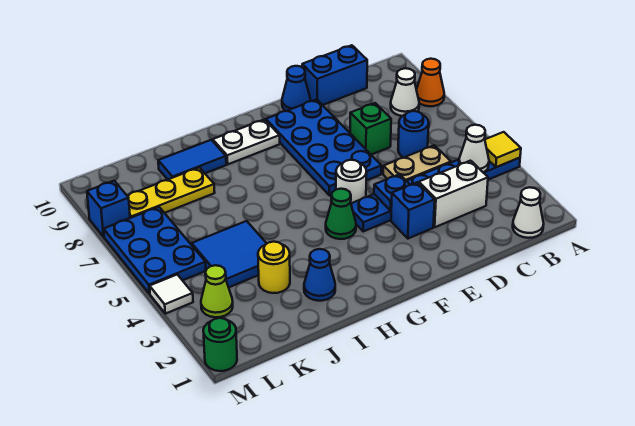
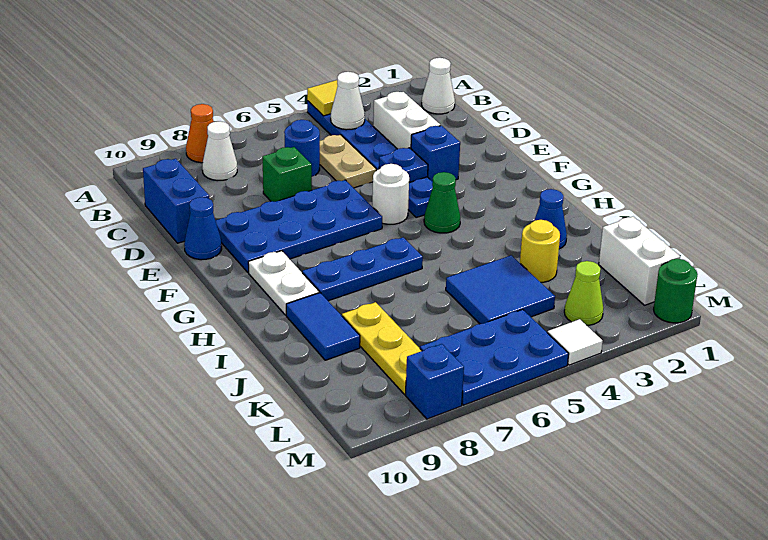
none -> blue plate H6:H8 level 1
none -> white brick K1:L1 level 1

